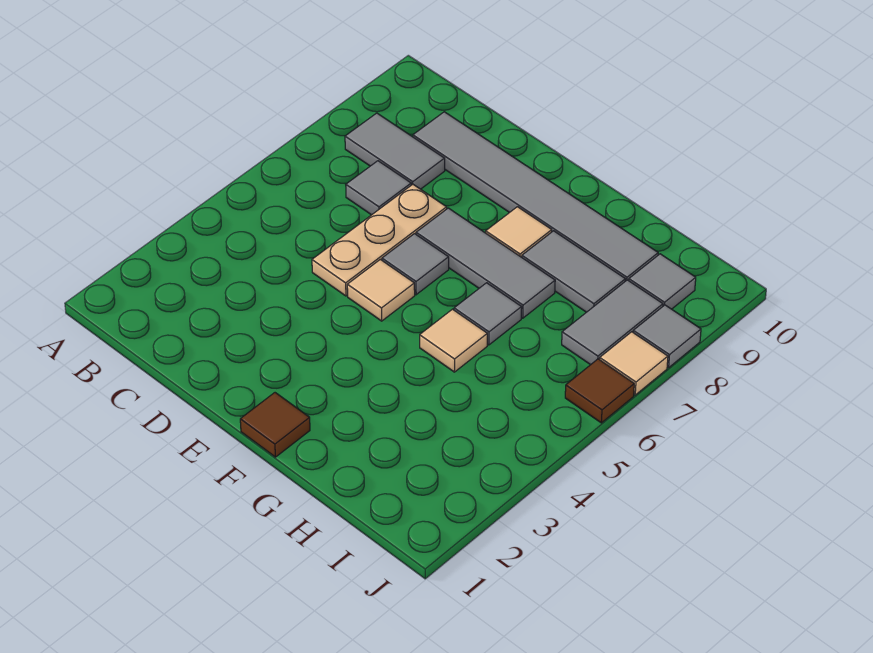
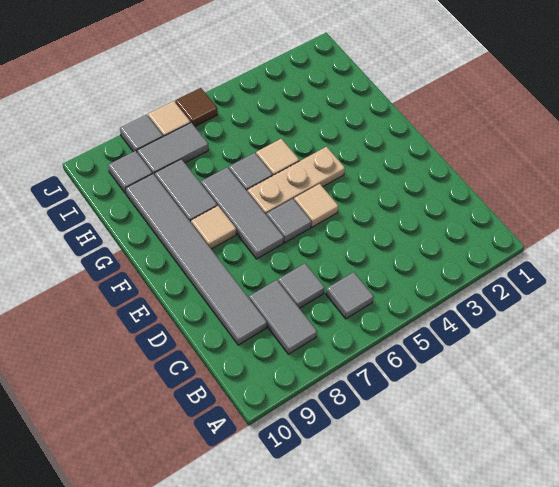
none -> grey tile B6 level 1
tan plate D5:D7 level 1 -> tan plate F4:F6 level 1
brown tile F1 level 1 -> none

